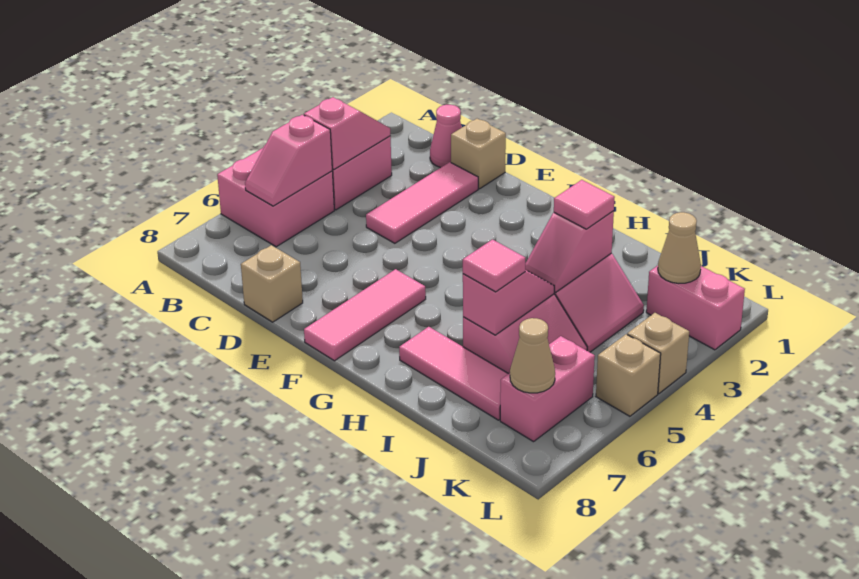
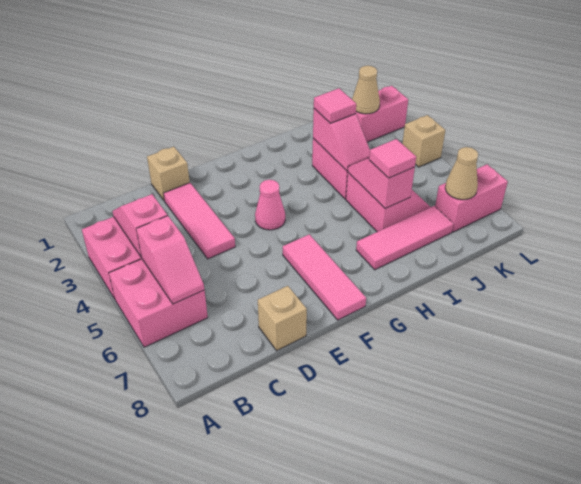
pink cone C1 level 1 -> pink cone F4 level 1
pink brick K6:K7 level 1 -> pink brick K7:L7 level 1
tan brick L5 level 1 -> none

